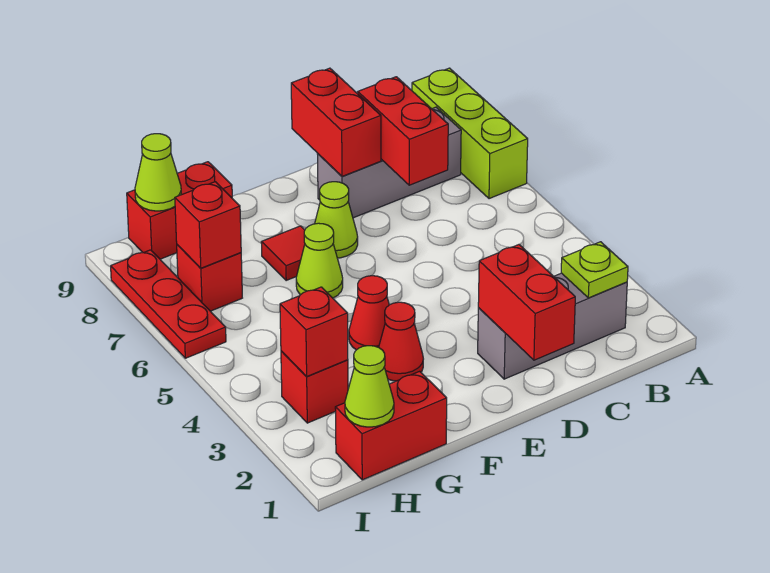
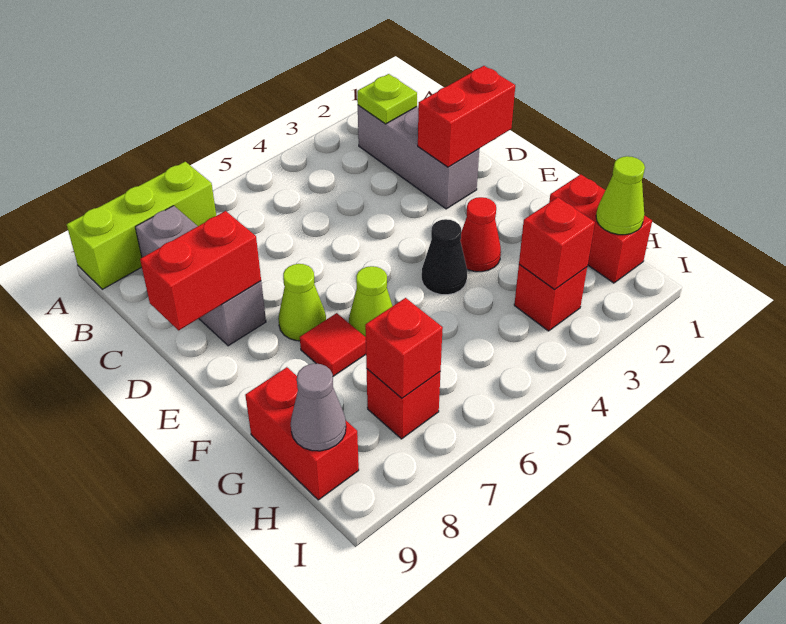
red brick C7:C8 level 2 -> none
red cone F4 level 1 -> black cone F4 level 1
lime cone H9 level 2 -> grey cone H9 level 2
red plate I6:I8 level 1 -> none

